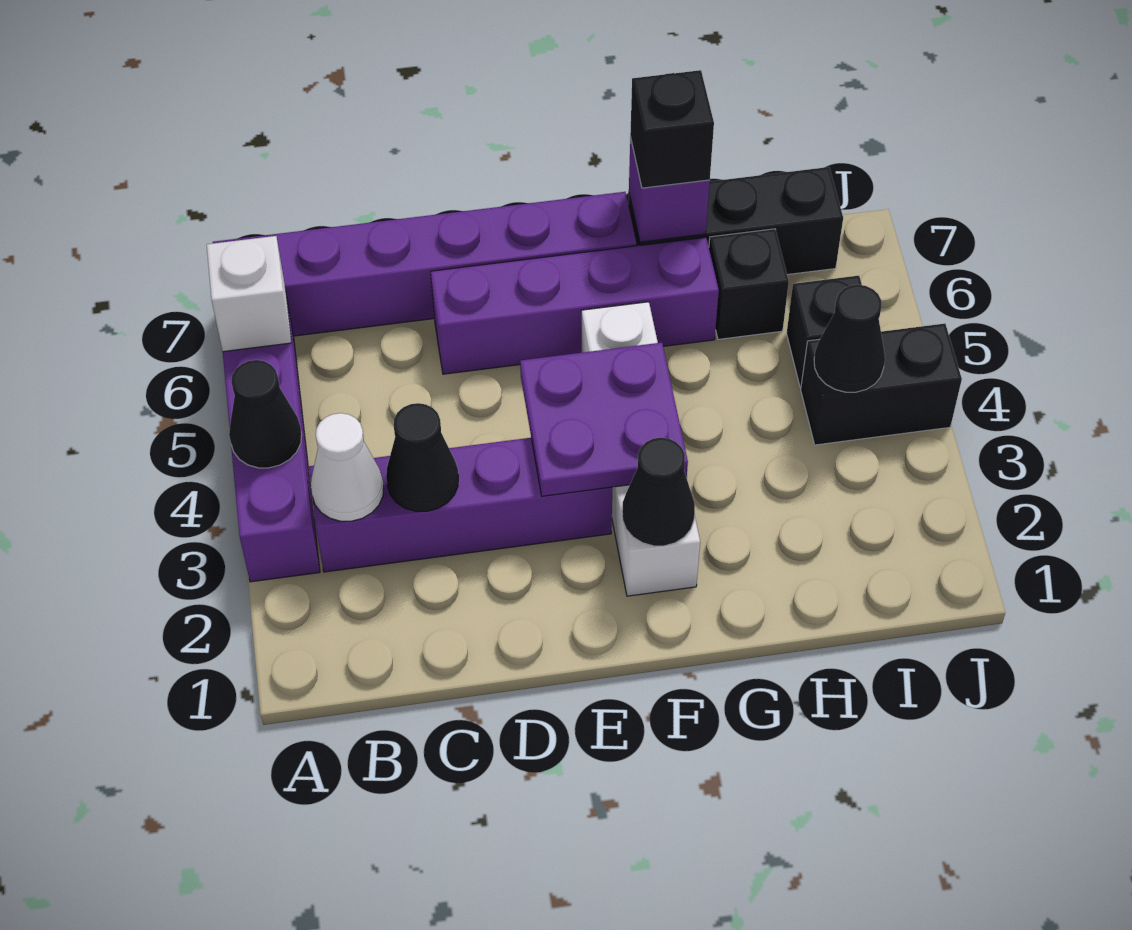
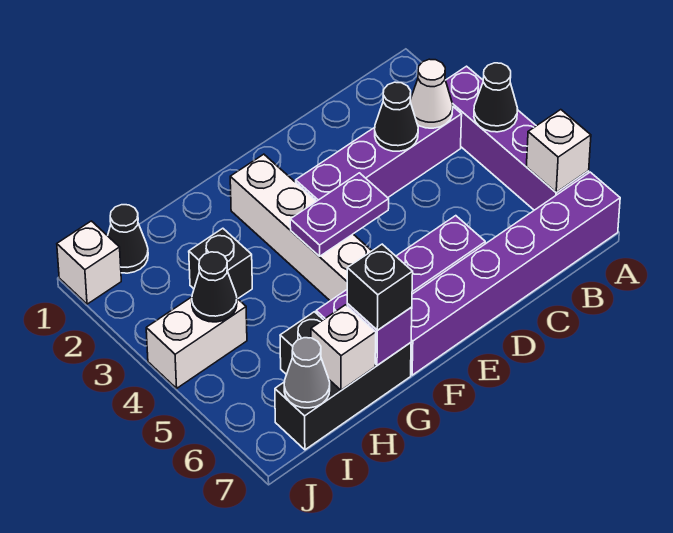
purple plate E3:F4 level 2 -> purple plate E4:F4 level 2
black cone F2 level 2 -> black cone I1 level 1
none -> white brick H7 level 2
black brick I4:J4 level 1 -> white brick I4:J4 level 1
black brick I5 level 1 -> black brick H3 level 1
none -> grey cone I7 level 2
none -> white brick J1 level 1

